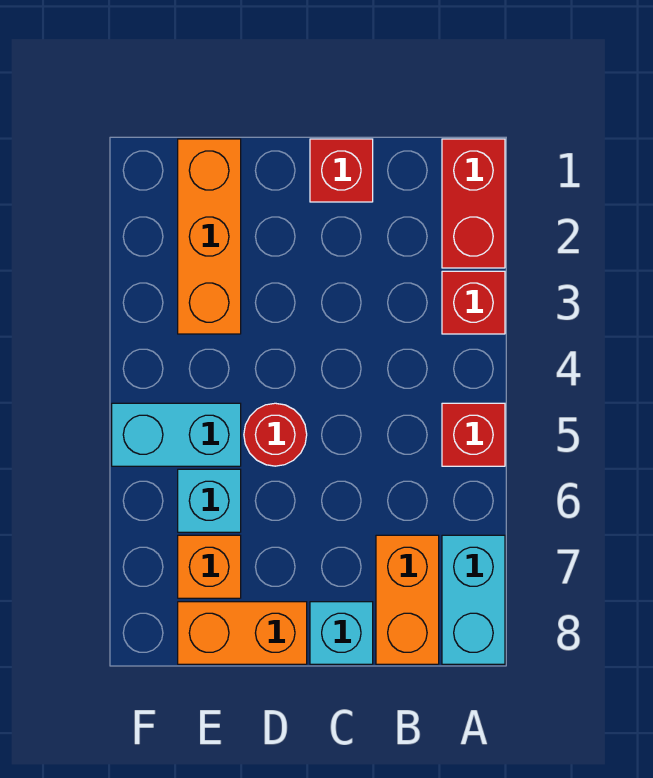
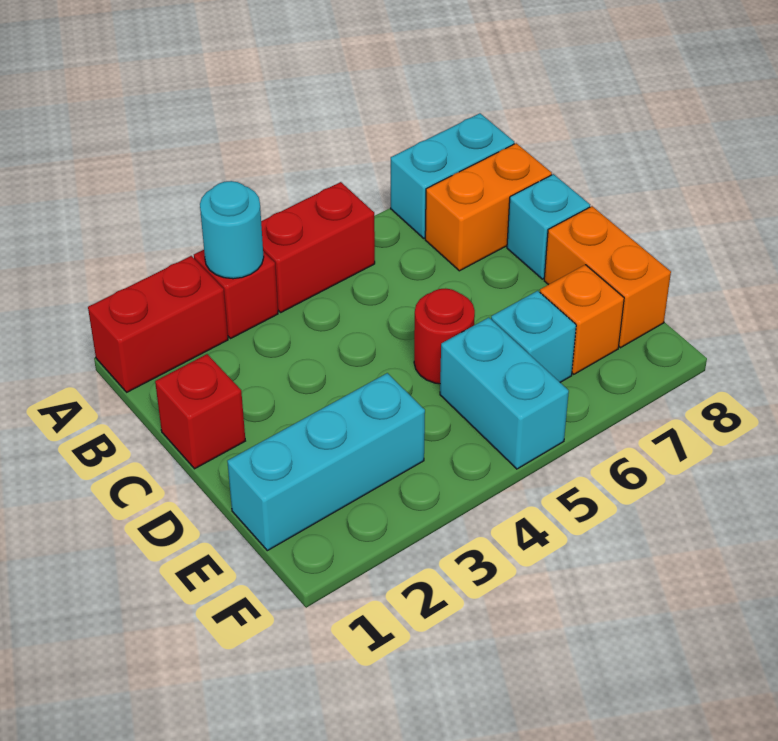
none -> cyan round brick A3 level 2
red brick A5 level 1 -> red brick A4:A5 level 1
orange brick E1:E3 level 1 -> cyan brick E1:E3 level 1

